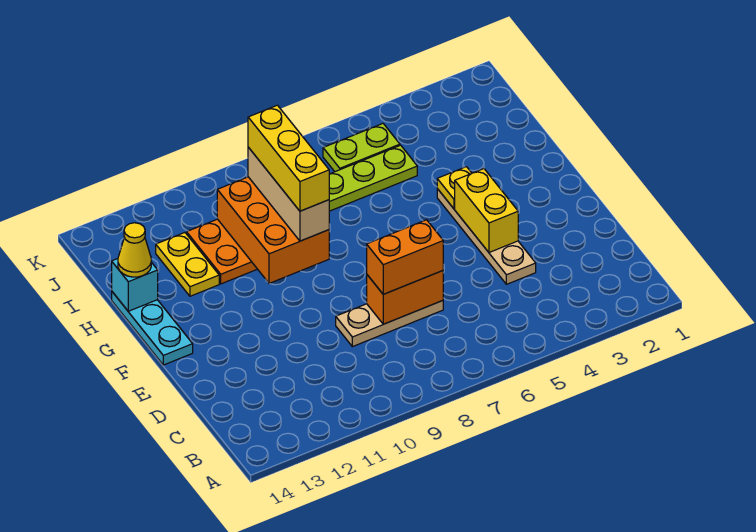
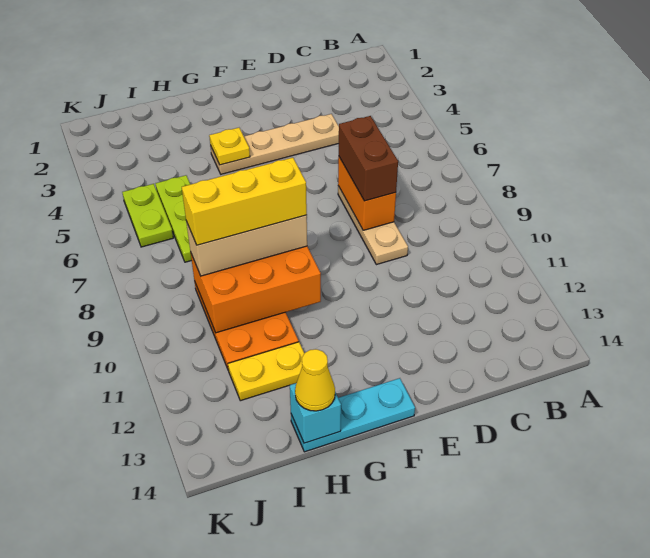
orange brick D7:D8 level 3 -> brown brick D7:D8 level 3
yellow brick E4:F4 level 2 -> none

